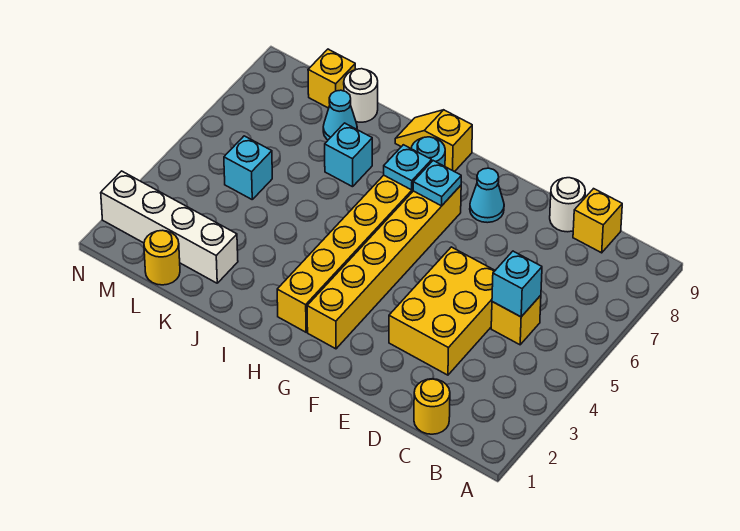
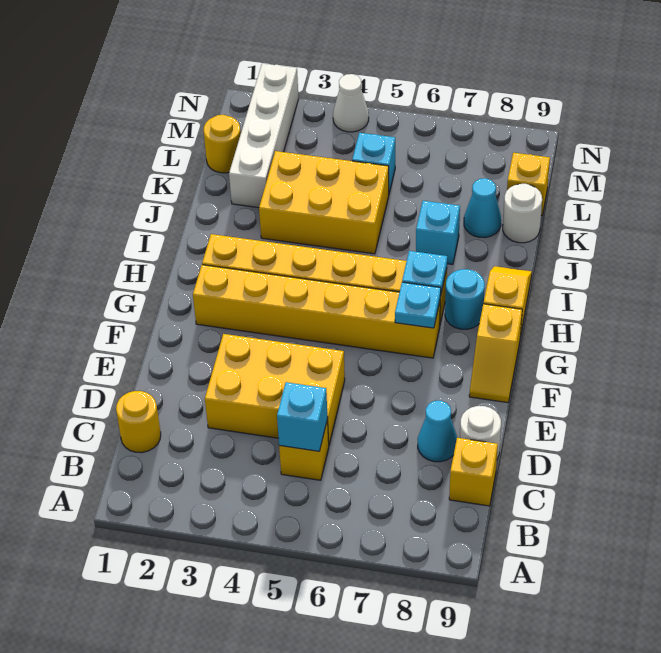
cyan cone F8 level 1 -> cyan cone D8 level 1
none -> yellow slope F9:G9 level 1 top G
none -> yellow brick J3:K5 level 1
none -> white cone N4 level 1

